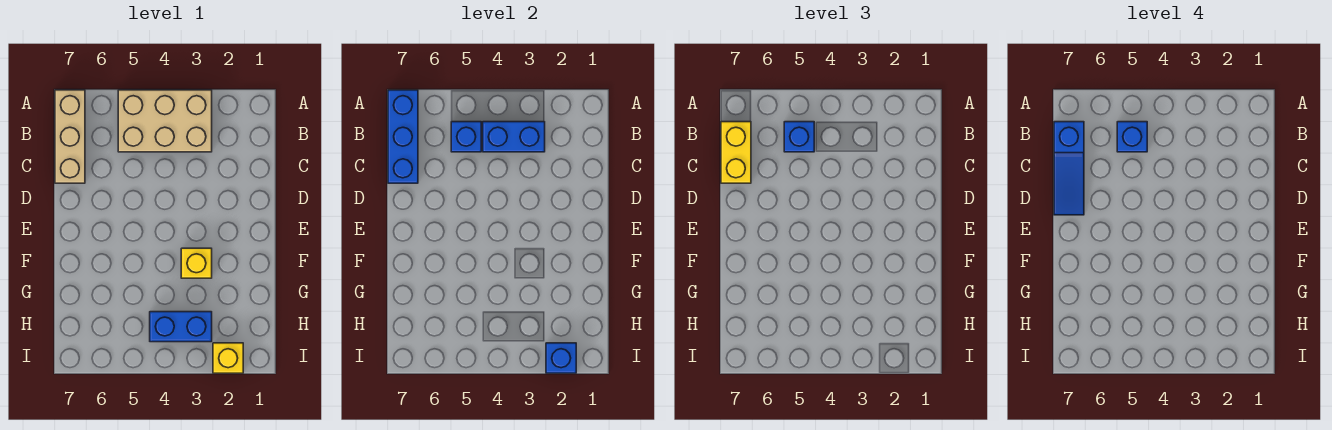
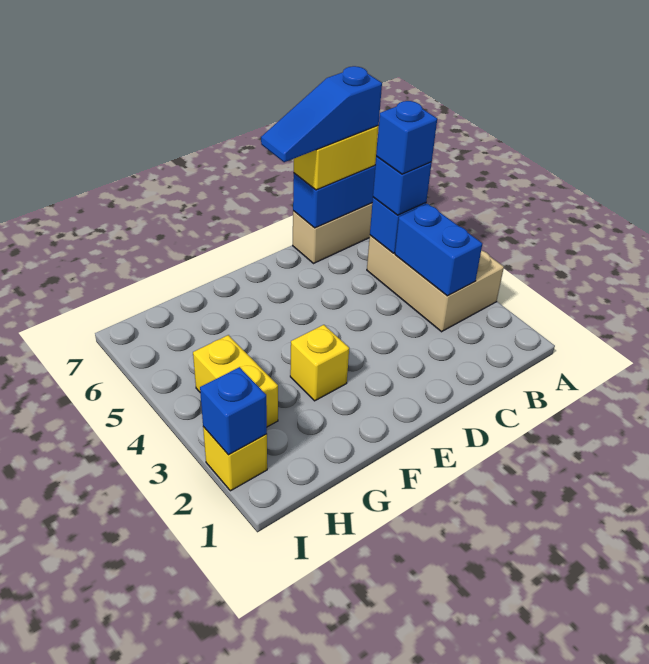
blue brick H3:H4 level 1 -> yellow brick H3:H4 level 1

